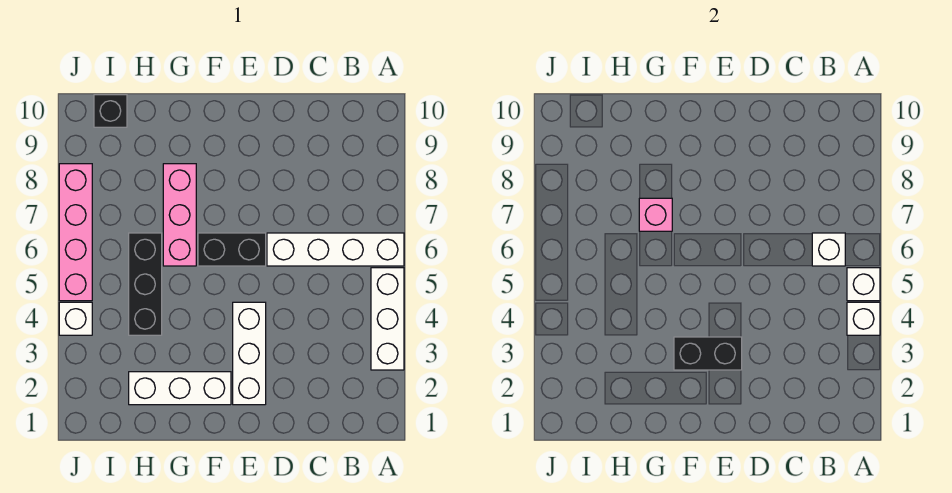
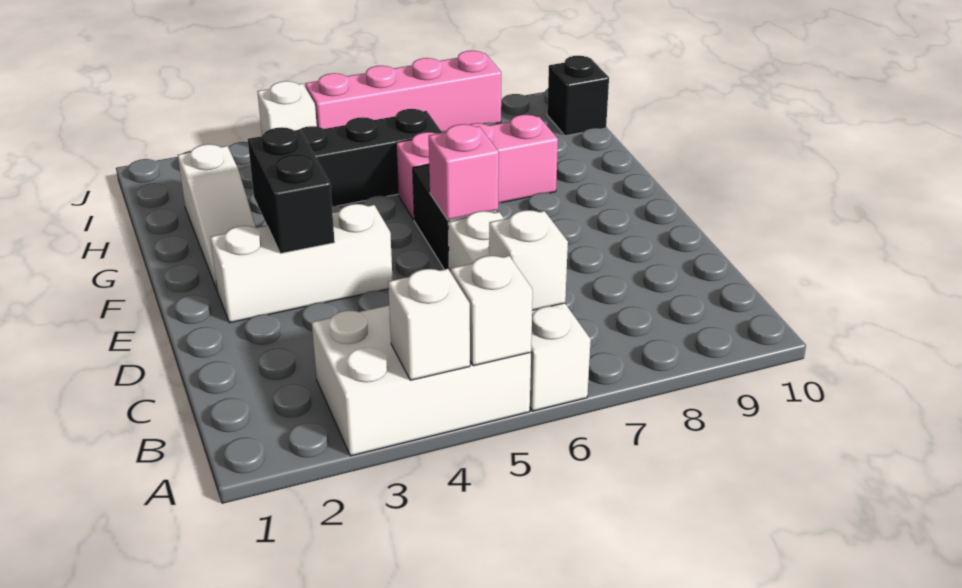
white brick A3:A5 level 1 -> white brick A3:B5 level 1
white brick F2:H2 level 1 -> white slope F2:H2 level 1 top H
pink brick G7 level 2 -> pink brick E6 level 2

